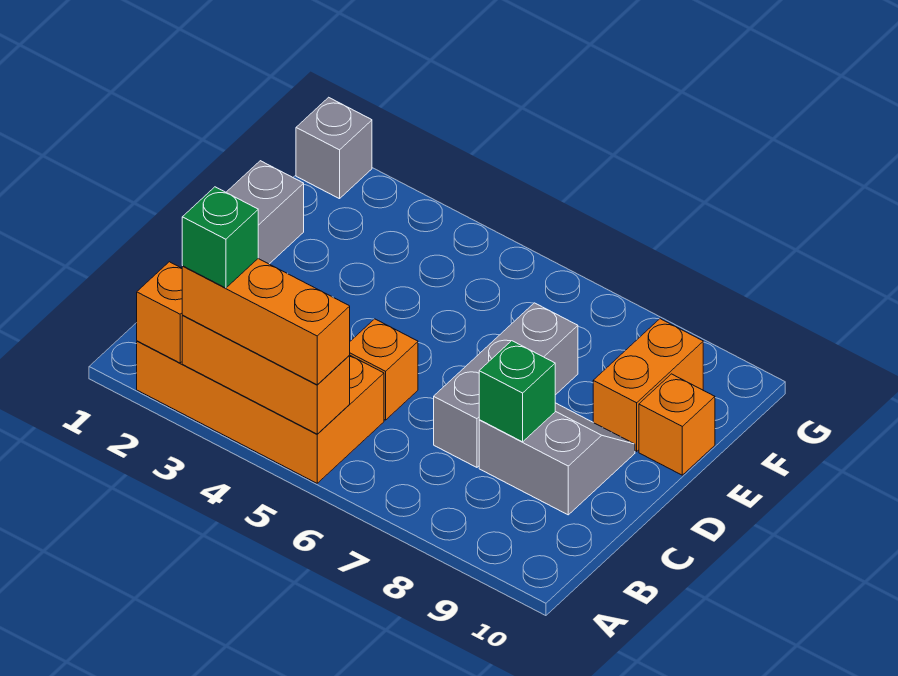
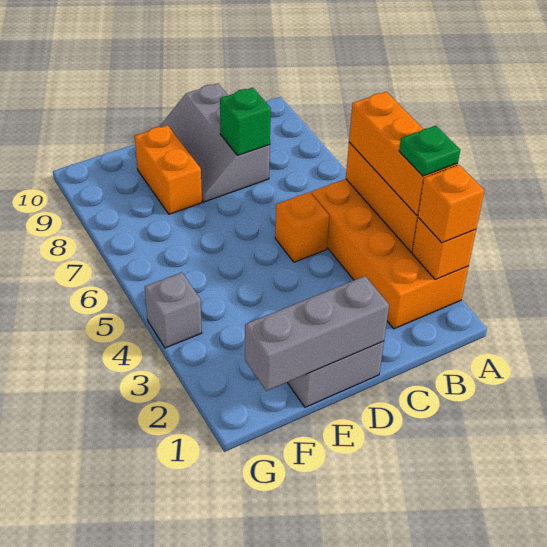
green brick A3 level 4 -> green plate A3 level 4
grey brick C7:E7 level 1 -> grey brick D1:F1 level 2
grey slope C8:D9 level 1 top C -> grey slope C8:D10 level 1 top C
orange brick E9:F9 level 1 -> orange brick E8:E9 level 1
orange brick E10 level 1 -> orange brick A2 level 3
grey brick G1 level 1 -> grey brick G4 level 1

